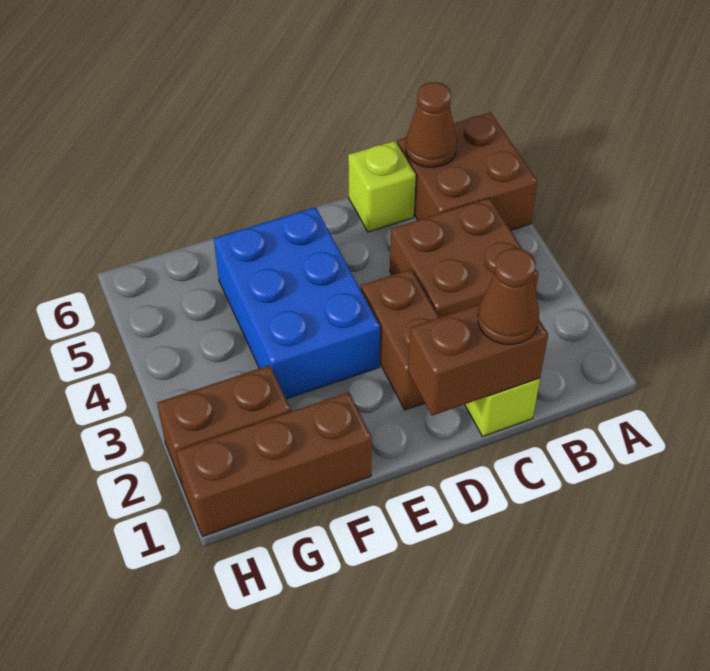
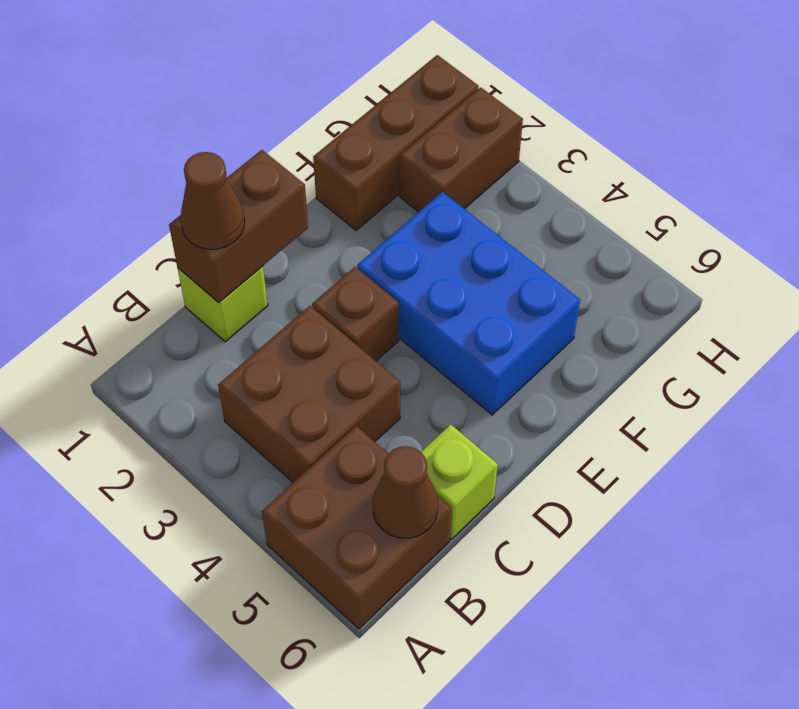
brown brick D2:D3 level 1 -> brown brick D3 level 1

